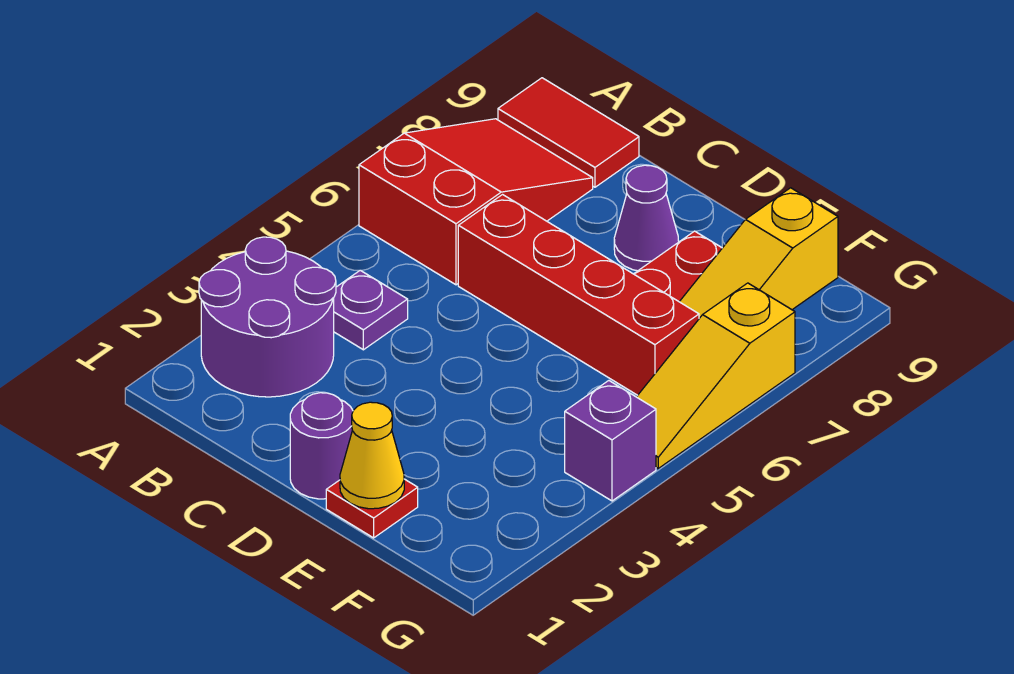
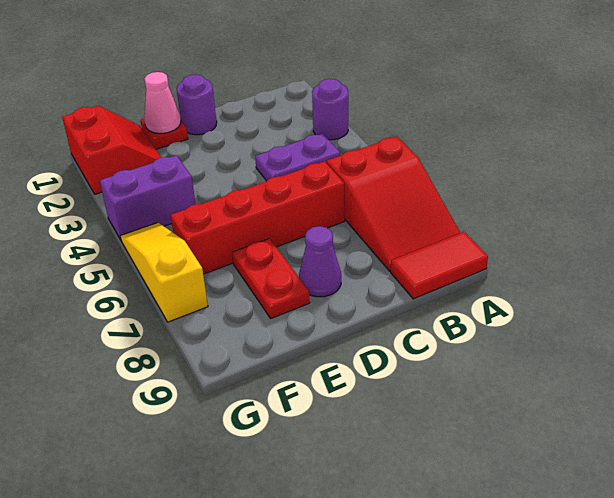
purple round brick A2:B3 level 1 -> purple round brick A3 level 1
purple plate B4 level 1 -> purple plate B4:C4 level 1
yellow cone E1 level 2 -> pink cone E1 level 2
none -> red slope F1:G2 level 1 top G
yellow slope F7:F9 level 1 top 9 -> none
purple brick G4 level 1 -> purple brick F4:G4 level 1

